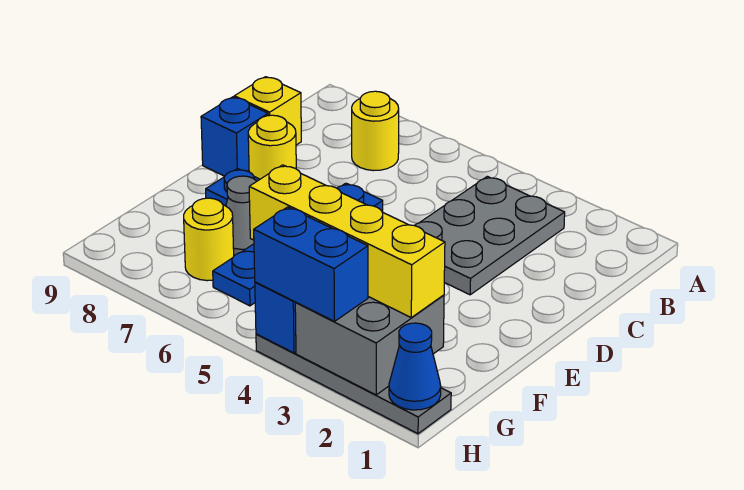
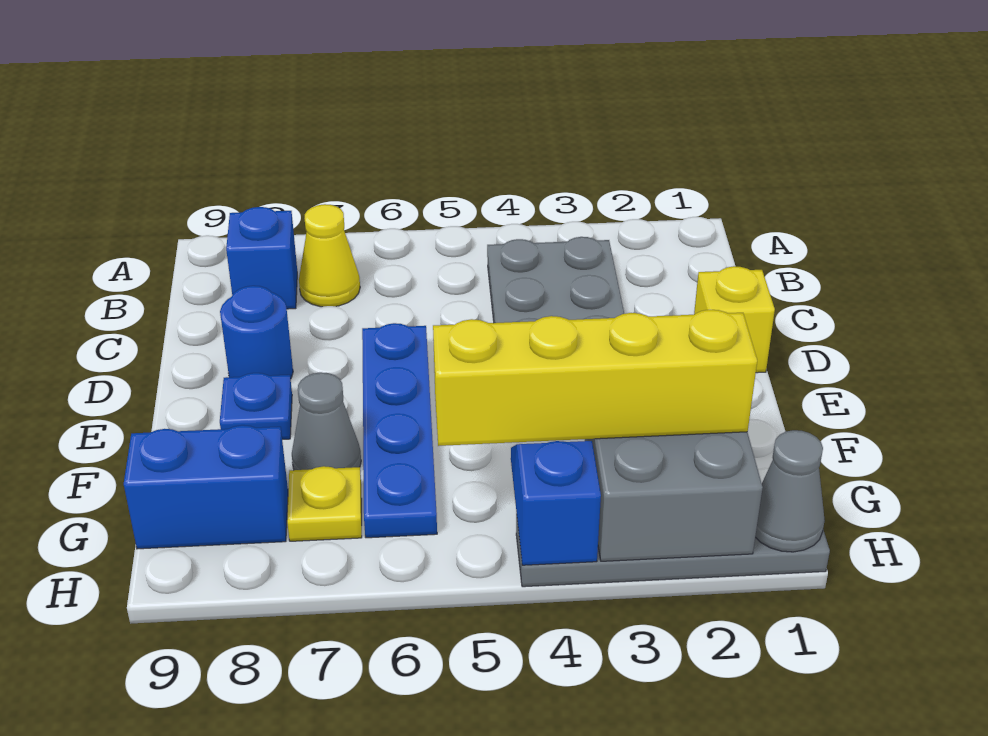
yellow round brick B7 level 1 -> yellow cone B7 level 1
yellow brick C9 level 1 -> yellow brick D1 level 1
yellow round brick D8 level 1 -> blue round brick D8 level 1
blue brick D9 level 1 -> blue brick B8 level 1
yellow round brick G7 level 1 -> yellow plate G7 level 1
blue cone H1 level 2 -> grey cone H1 level 2
blue brick H3:H4 level 3 -> blue brick G8:G9 level 1

